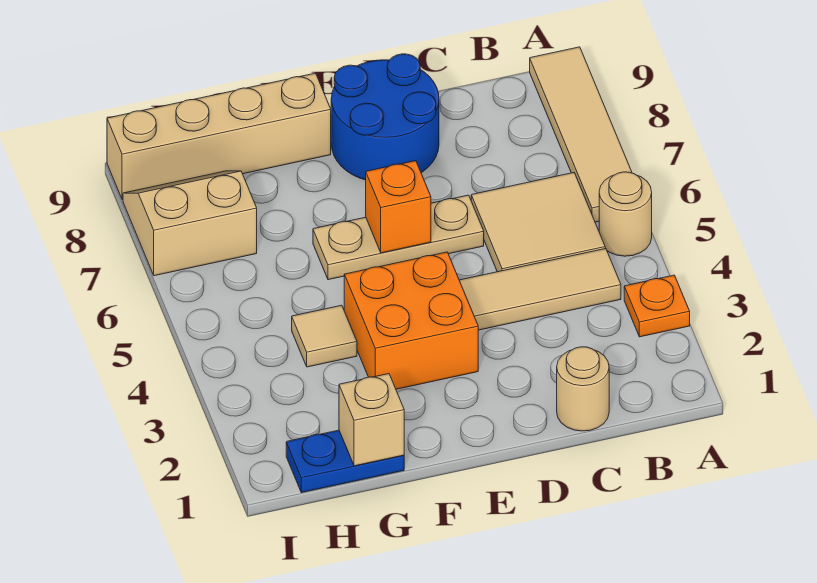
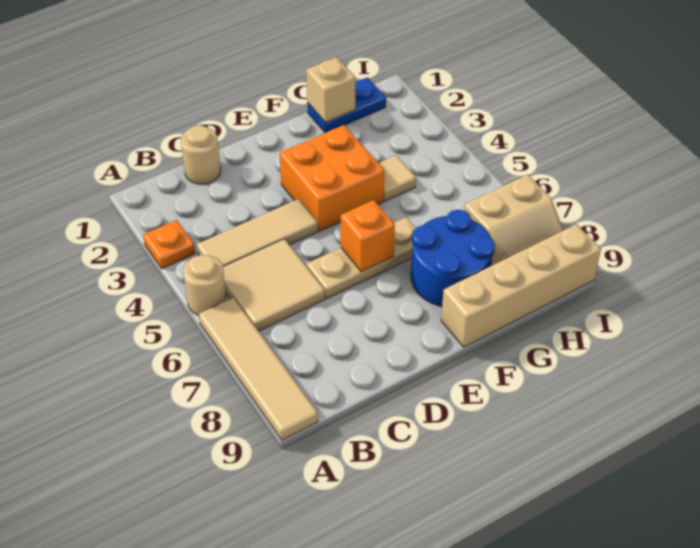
blue round brick D8:E9 level 1 -> blue round brick F7:G8 level 1

